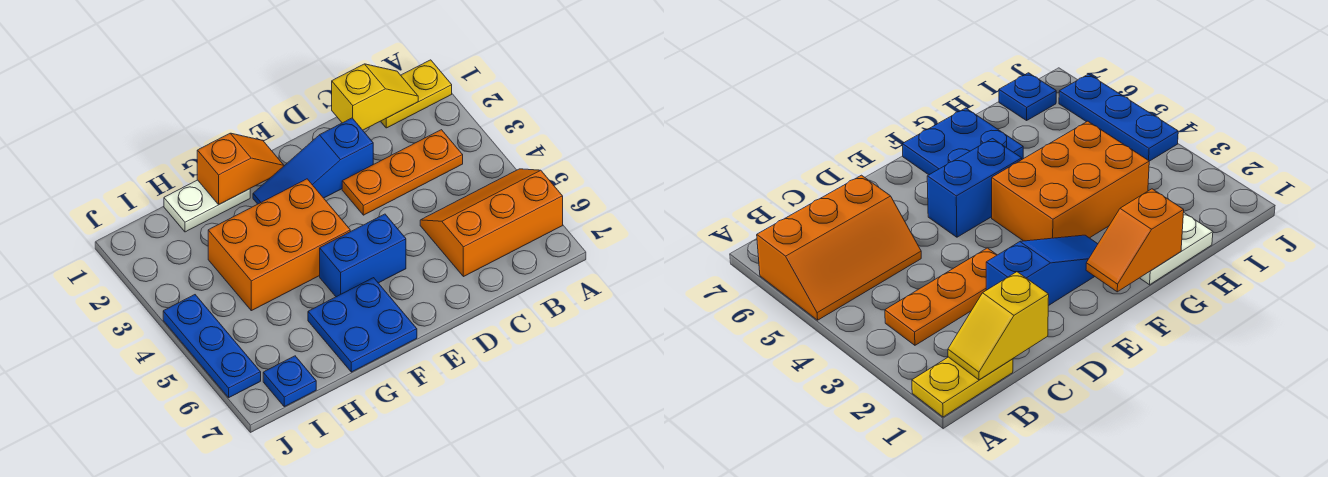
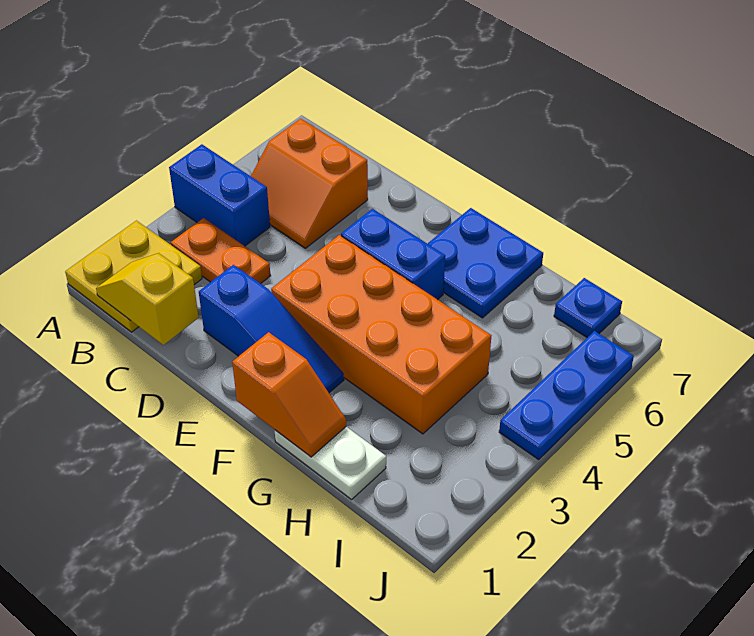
yellow plate A1:B1 level 1 -> yellow plate A1:B2 level 1
none -> blue brick A4:B4 level 1
orange slope A5:C6 level 1 top 6 -> orange slope B5:C6 level 1 top 6
orange plate B3:D3 level 1 -> orange plate B3:C3 level 1
orange slope F1:G1 level 2 top G -> orange slope F1:G1 level 2 top F
orange brick F3:H4 level 1 -> orange brick E3:H4 level 1

